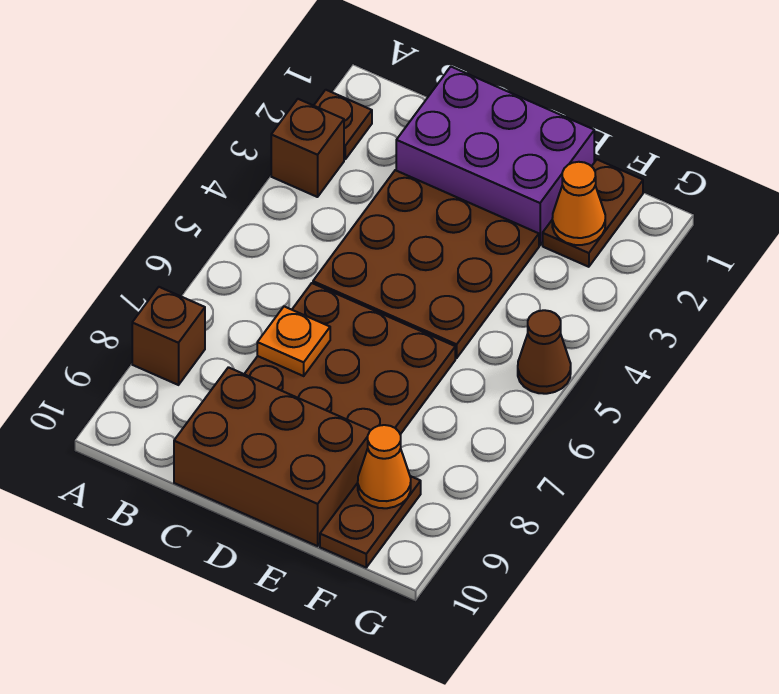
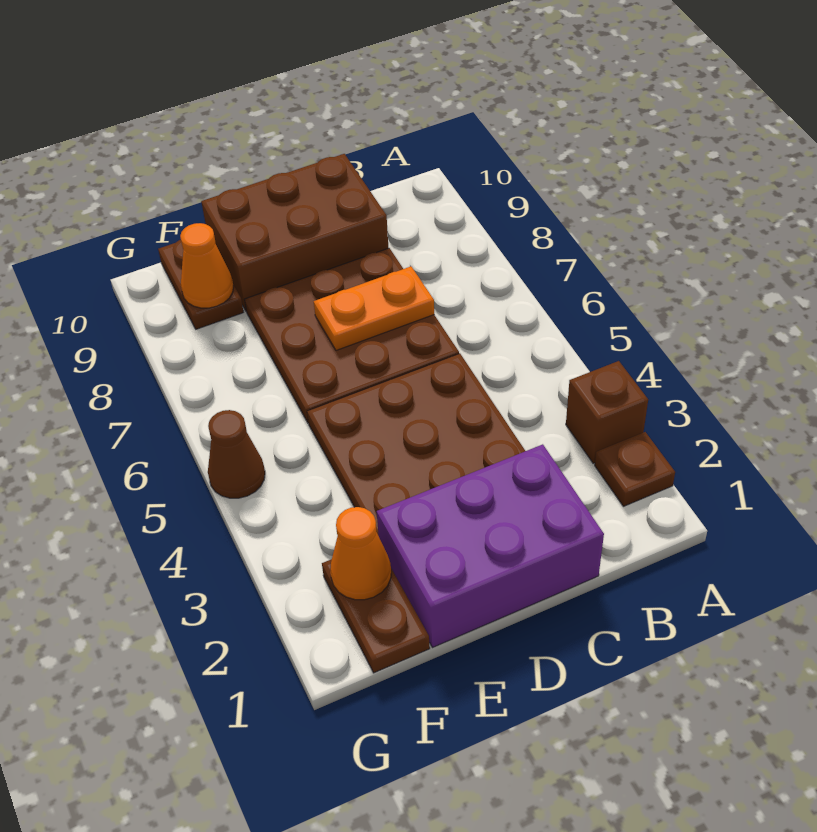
brown brick A8 level 1 -> none
orange plate C7 level 2 -> orange plate C7:D7 level 2

